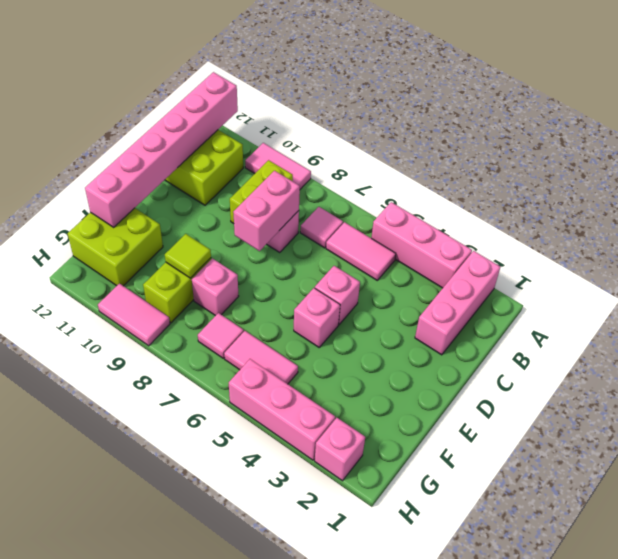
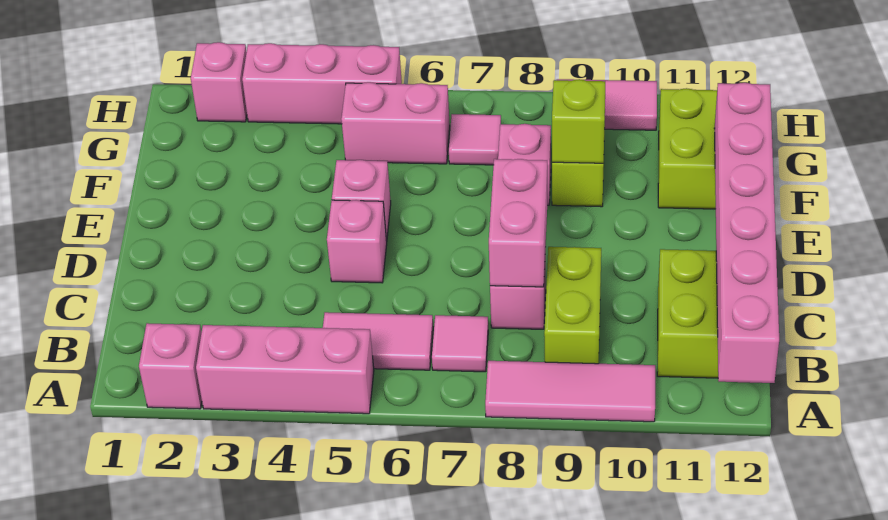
pink brick A2:C2 level 1 -> pink brick A2 level 1
pink tile A9:A10 level 1 -> pink tile A8:A10 level 1
lime tile F9 level 2 -> lime brick F9 level 2
pink tile G5:G6 level 1 -> pink brick G5:G6 level 1

